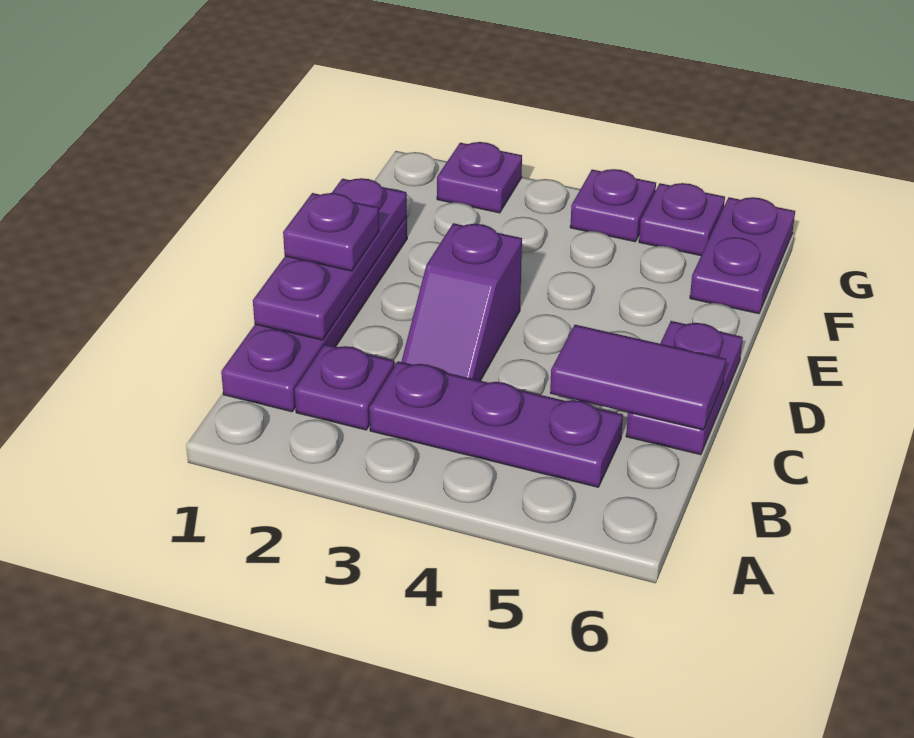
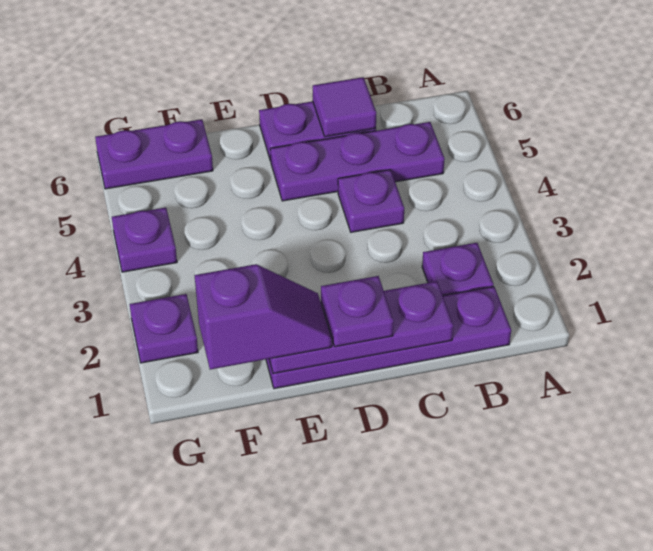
purple plate B3:B5 level 1 -> purple plate B5:D5 level 1
purple slope C3:D3 level 1 top D -> purple slope E1:F1 level 3 top F
purple tile C5:C6 level 2 -> purple tile C6 level 2
purple plate G5 level 1 -> purple plate C4 level 1

